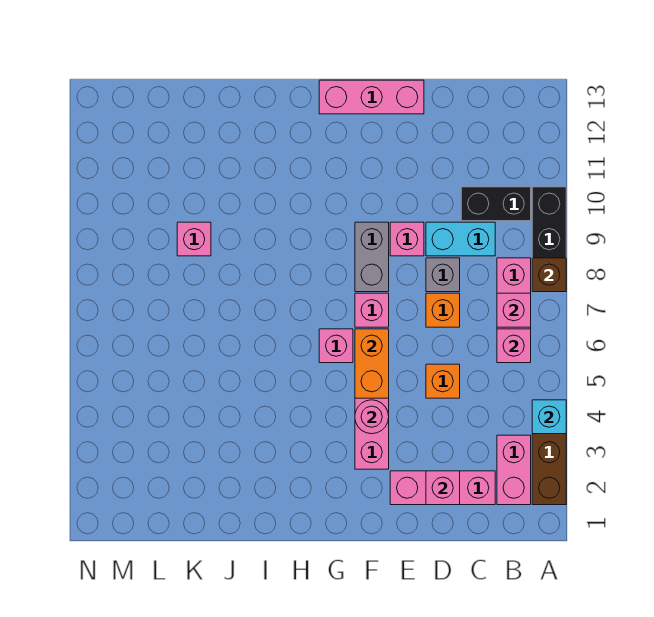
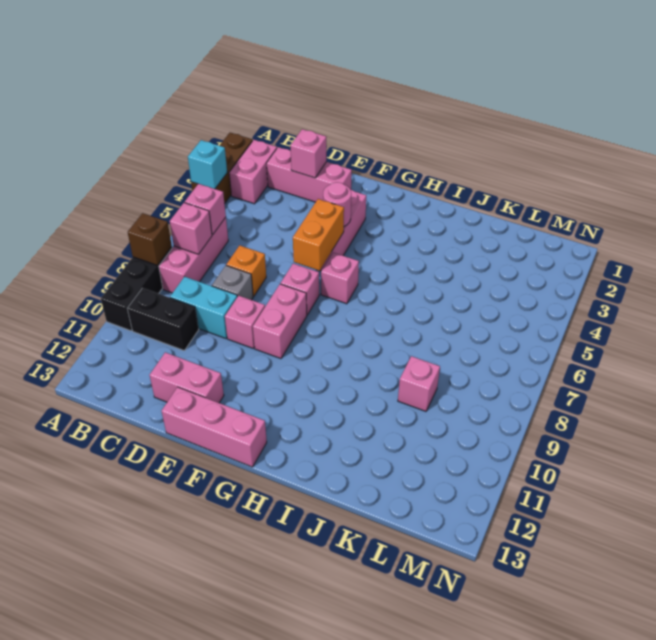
orange brick D5 level 1 -> none
none -> pink brick D12:E12 level 1
grey brick F8:F9 level 1 -> pink brick F8:F9 level 1

